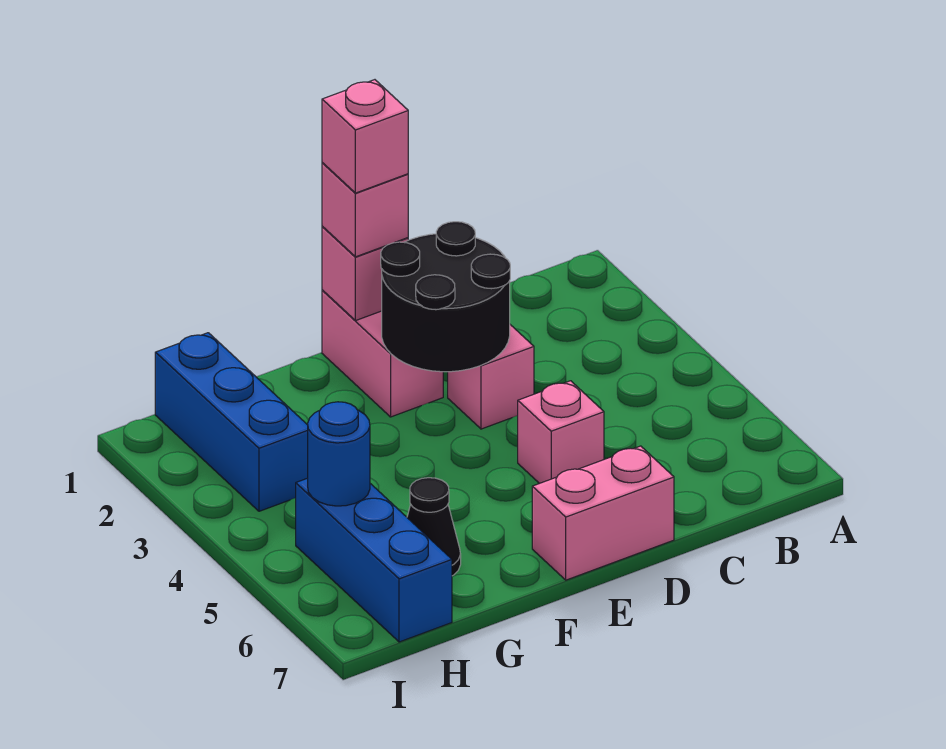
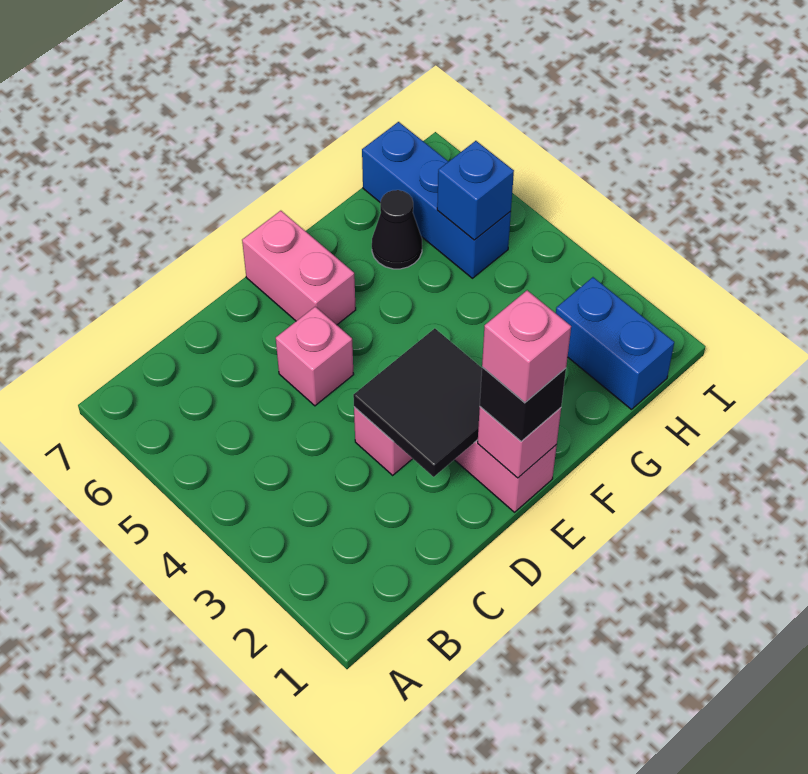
black round brick D2:E3 level 2 -> black tile D2:E3 level 2
pink brick D7:E7 level 1 -> pink brick E6:E7 level 1
pink brick E1 level 3 -> black brick E1 level 3
blue brick H1:H3 level 1 -> blue brick H1:H2 level 1
blue round brick H5 level 2 -> blue brick H5 level 2

